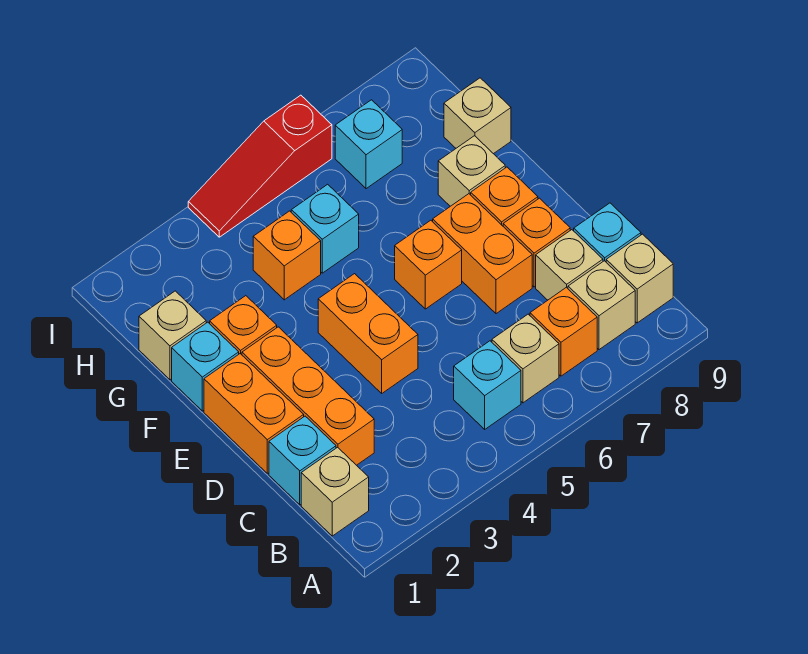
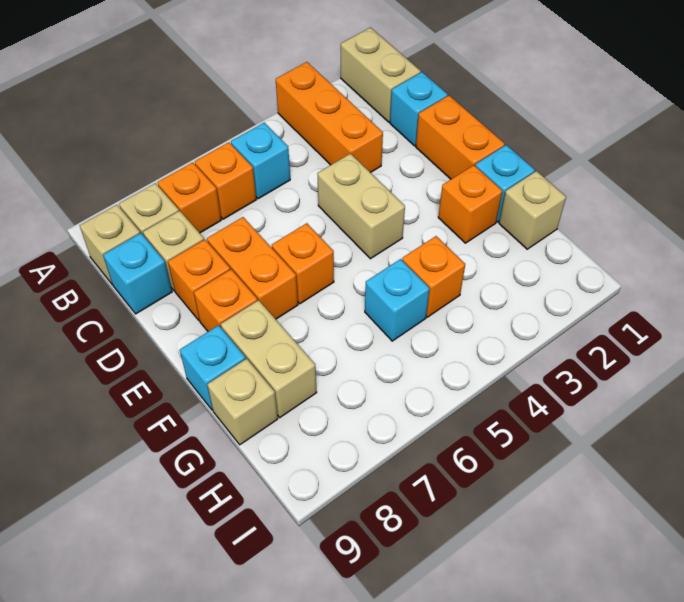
tan brick B1 level 1 -> tan brick A1:B1 level 1
tan brick B6 level 1 -> orange brick B6 level 1
orange brick C2:E2 level 1 -> orange brick A3:C3 level 1
orange brick D4:E4 level 1 -> tan brick D4:E4 level 1
tan brick F8 level 1 -> tan brick F8:G8 level 1
cyan brick H7 level 1 -> cyan brick F9 level 1
red slope I4:I6 level 1 top 6 -> none

